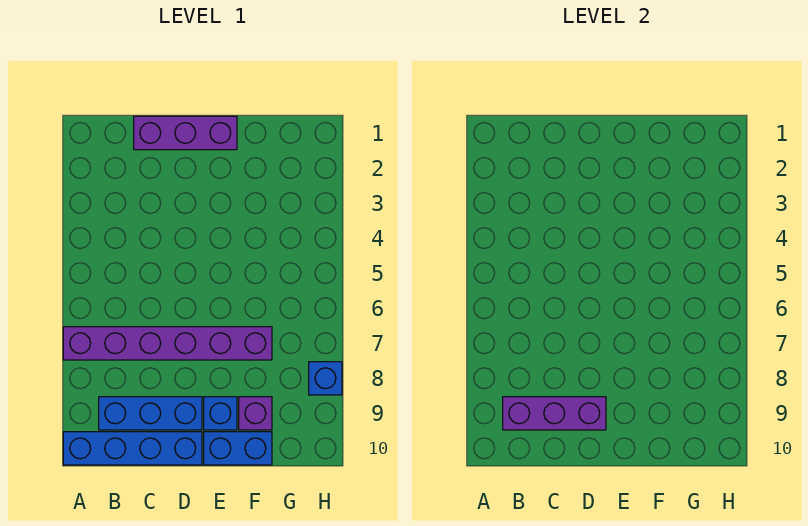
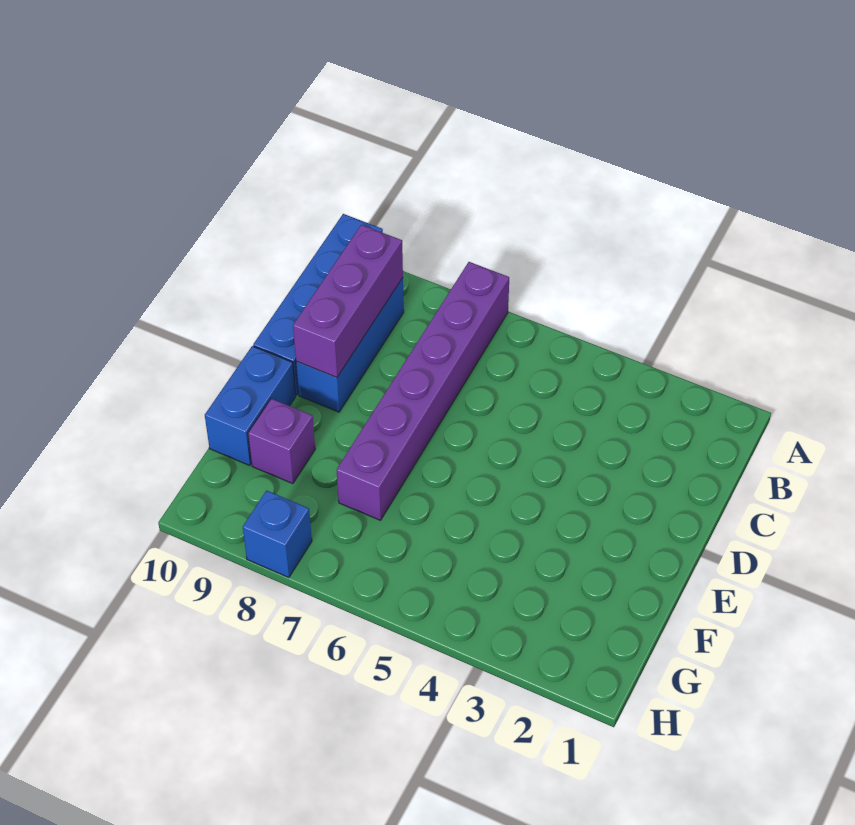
purple brick C1:E1 level 1 -> none
blue brick E9 level 1 -> none

